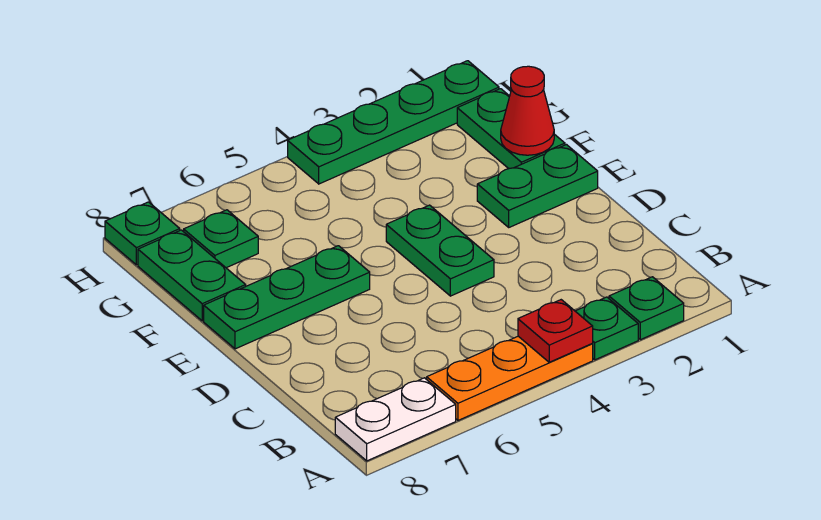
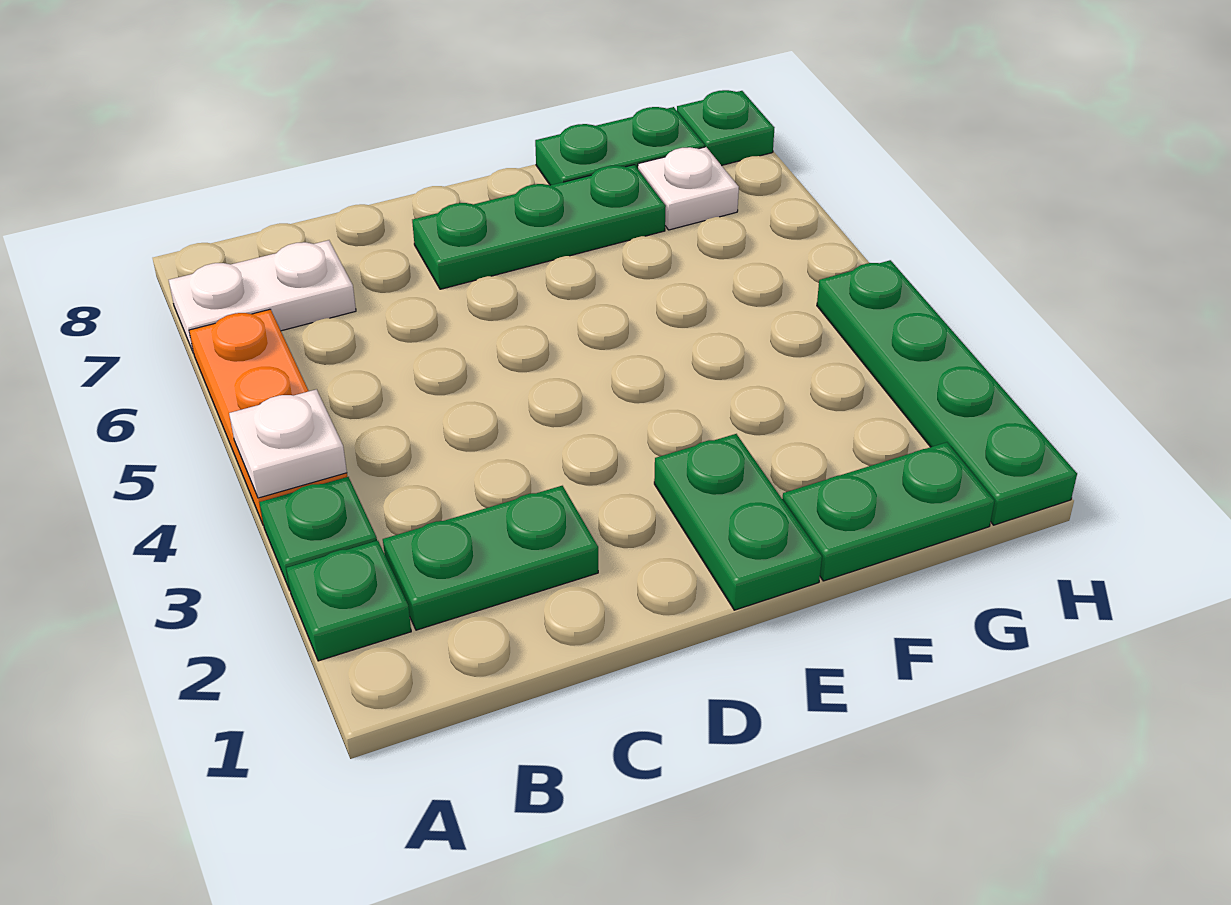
red plate A4 level 2 -> white plate A4 level 2
white plate A7:A8 level 1 -> white plate A7:B7 level 1
green plate D4:E4 level 1 -> green plate B2:C2 level 1
green plate E6:E8 level 1 -> green plate D7:F7 level 1
red cone F1 level 2 -> none
green plate G7 level 1 -> white plate G7 level 1

